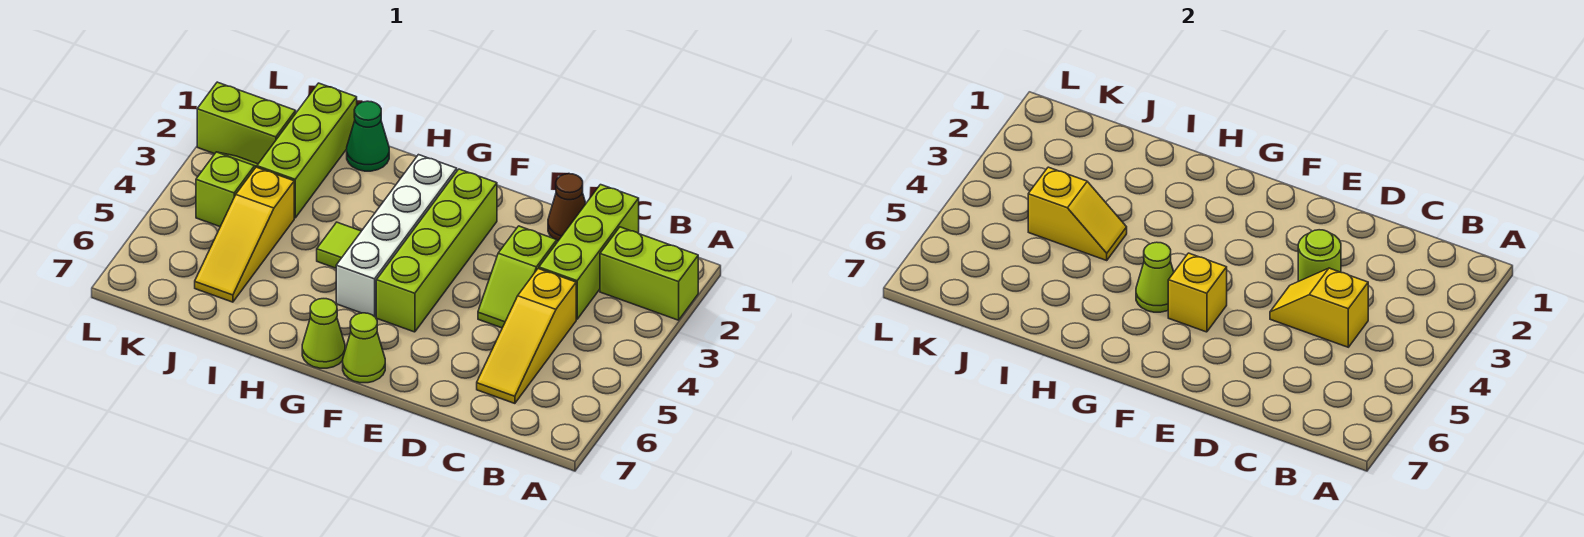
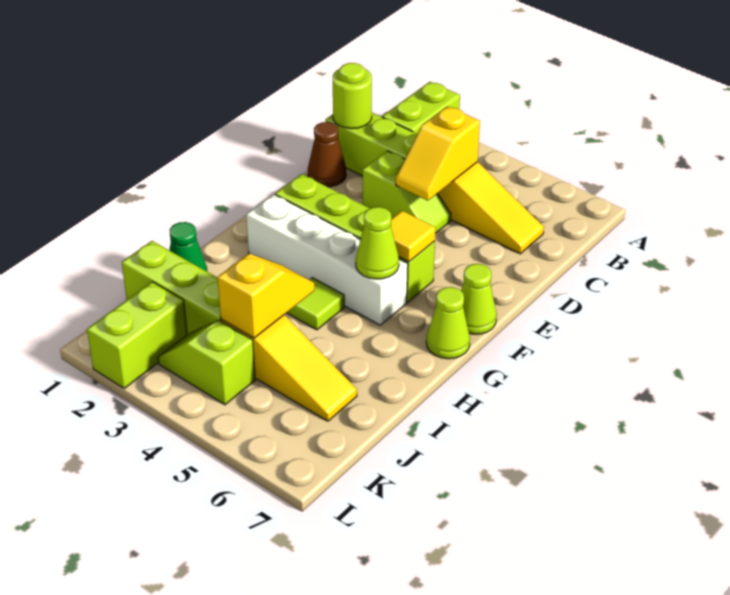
lime round brick D3 level 2 -> lime round brick C1 level 2
yellow brick F5 level 2 -> yellow tile F5 level 2

